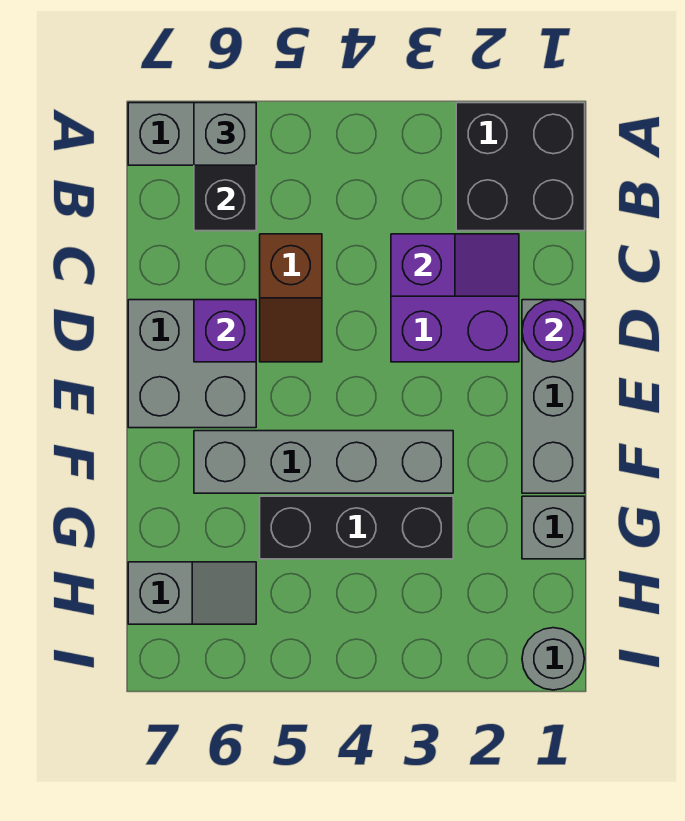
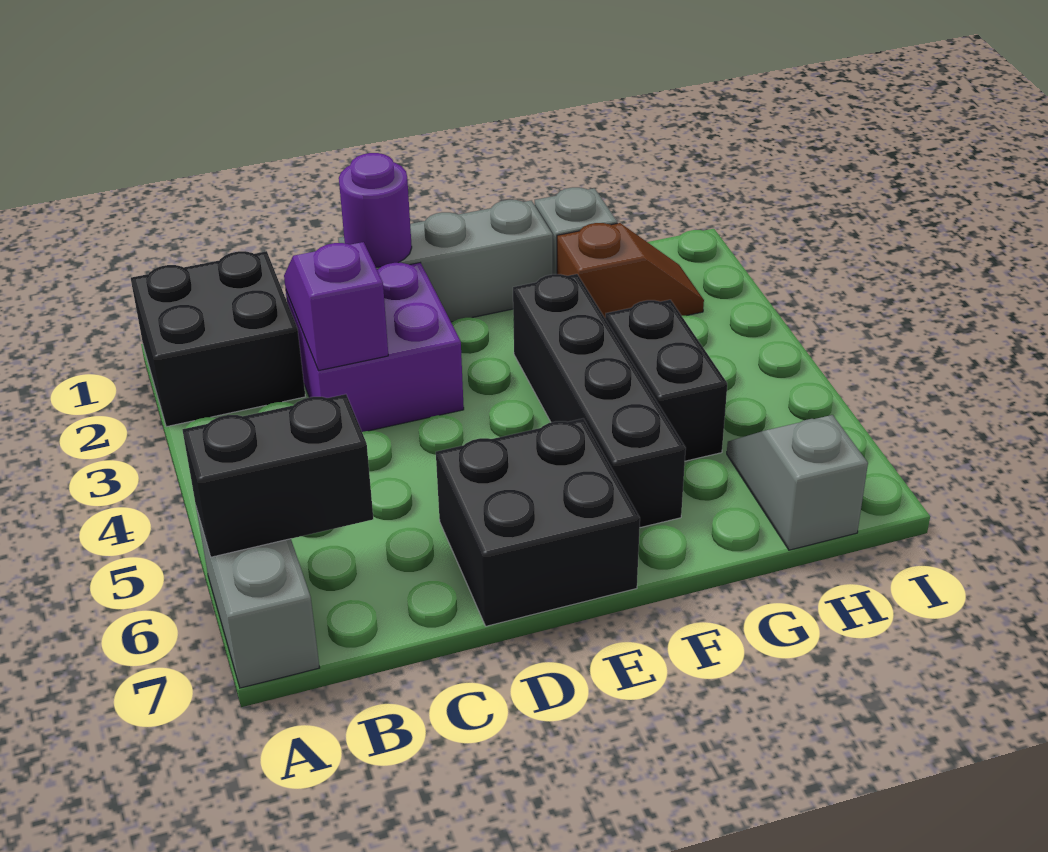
grey brick A6 level 3 -> none
brown slope C5:D5 level 1 top C -> brown slope G2:H2 level 1 top G
grey brick D6:E7 level 1 -> black brick D6:E7 level 1
purple brick D6 level 2 -> none
grey brick F3:F6 level 1 -> black brick F3:F6 level 1
black brick G3:G5 level 1 -> black brick G4:G5 level 1
grey round brick I1 level 1 -> none

